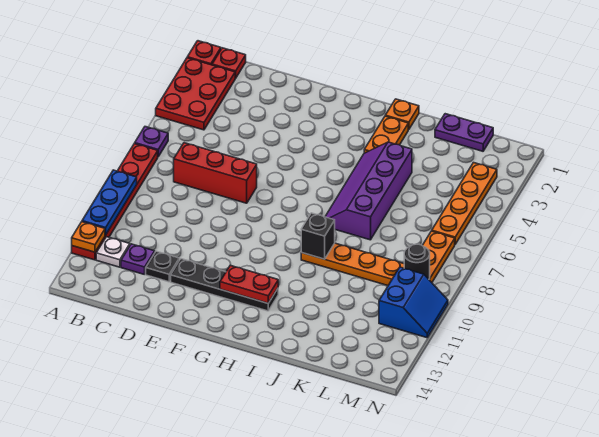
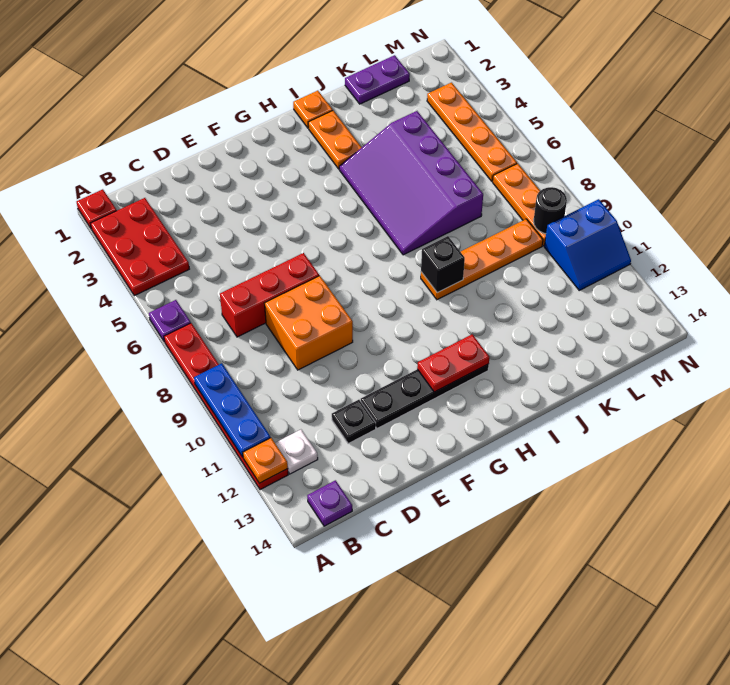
red plate B1 level 1 -> none
purple plate C12 level 1 -> purple plate B14 level 1
none -> orange brick D8:E9 level 1
purple slope I4:J7 level 1 top J -> purple slope I4:K7 level 1 top K
blue slope M10:N11 level 1 top M -> blue slope M10:N11 level 1 top 10

